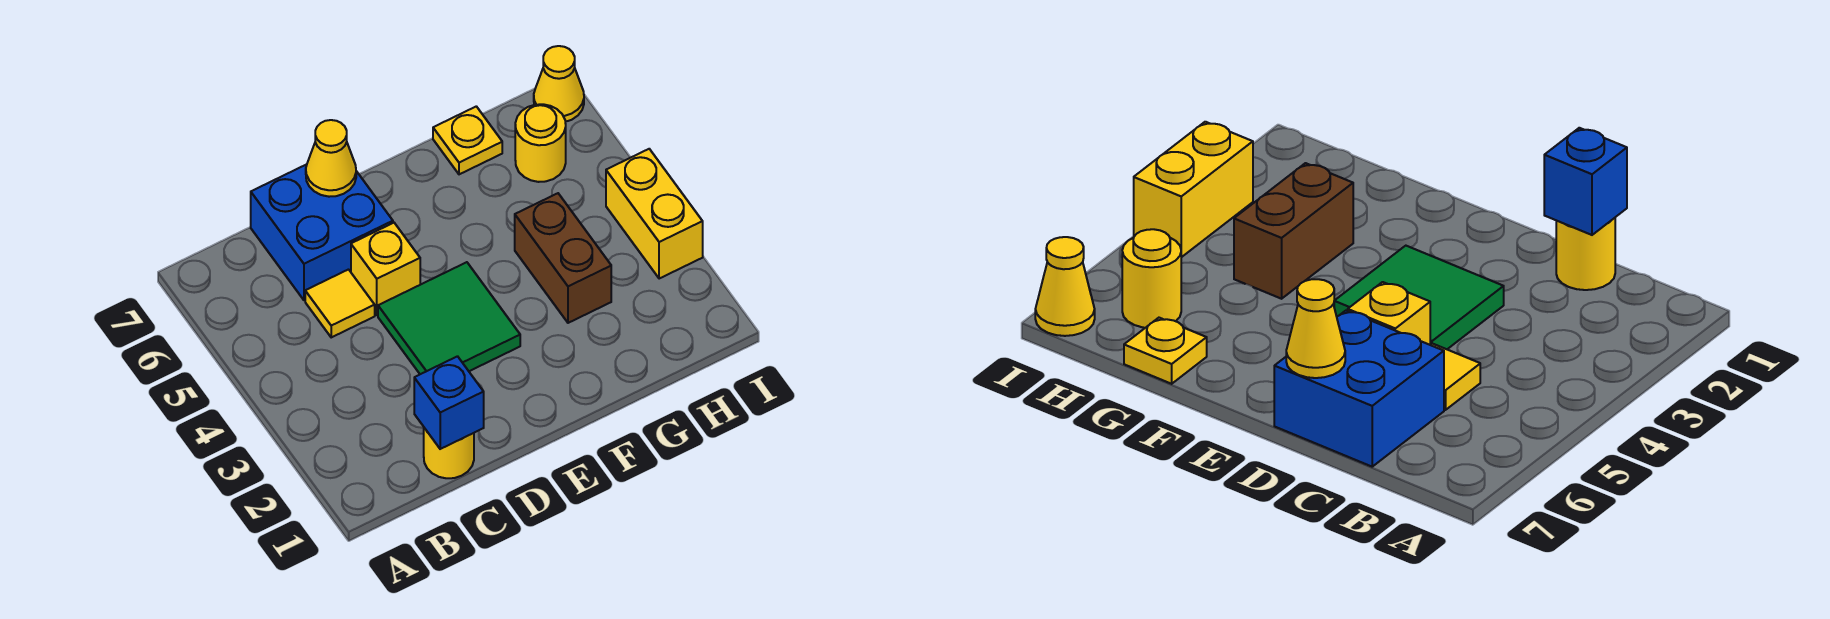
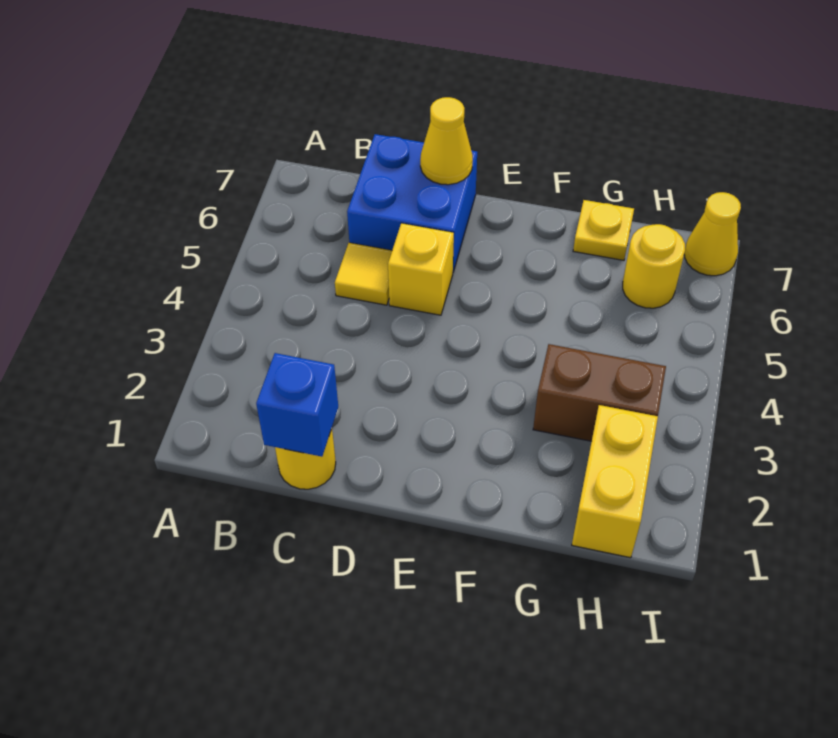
green tile D3:E4 level 1 -> none
brown brick G3:G4 level 1 -> brown brick G3:H3 level 1
yellow brick I3:I4 level 1 -> yellow brick H1:H2 level 1

